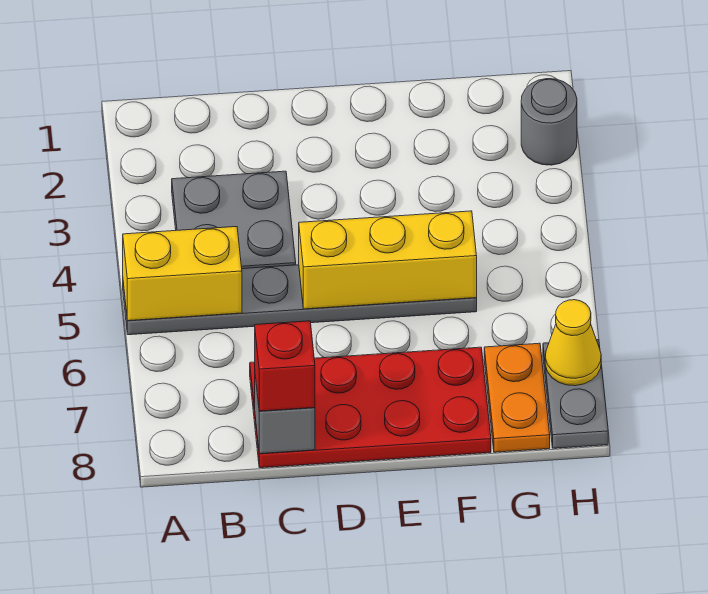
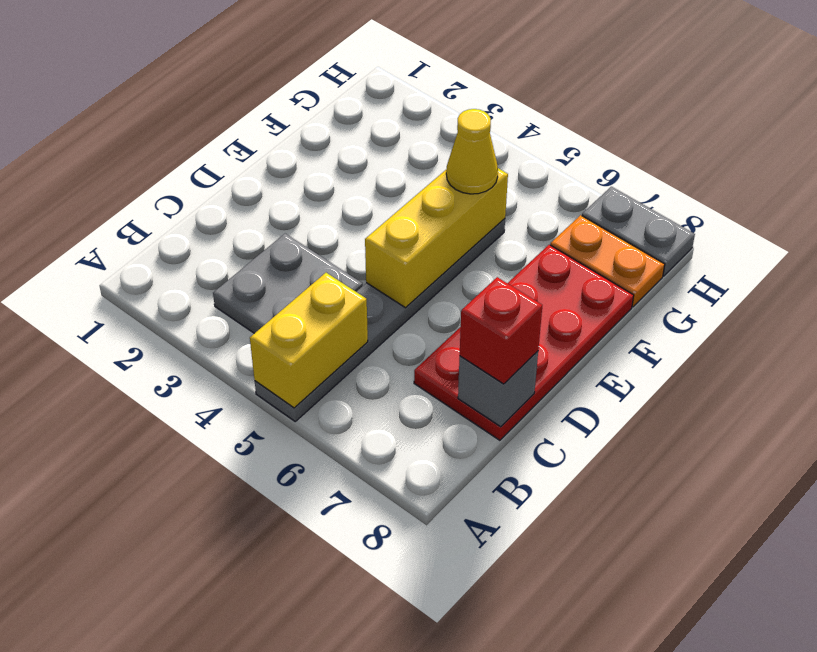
grey round brick H2 level 1 -> none
yellow cone H7 level 2 -> yellow cone F5 level 3

